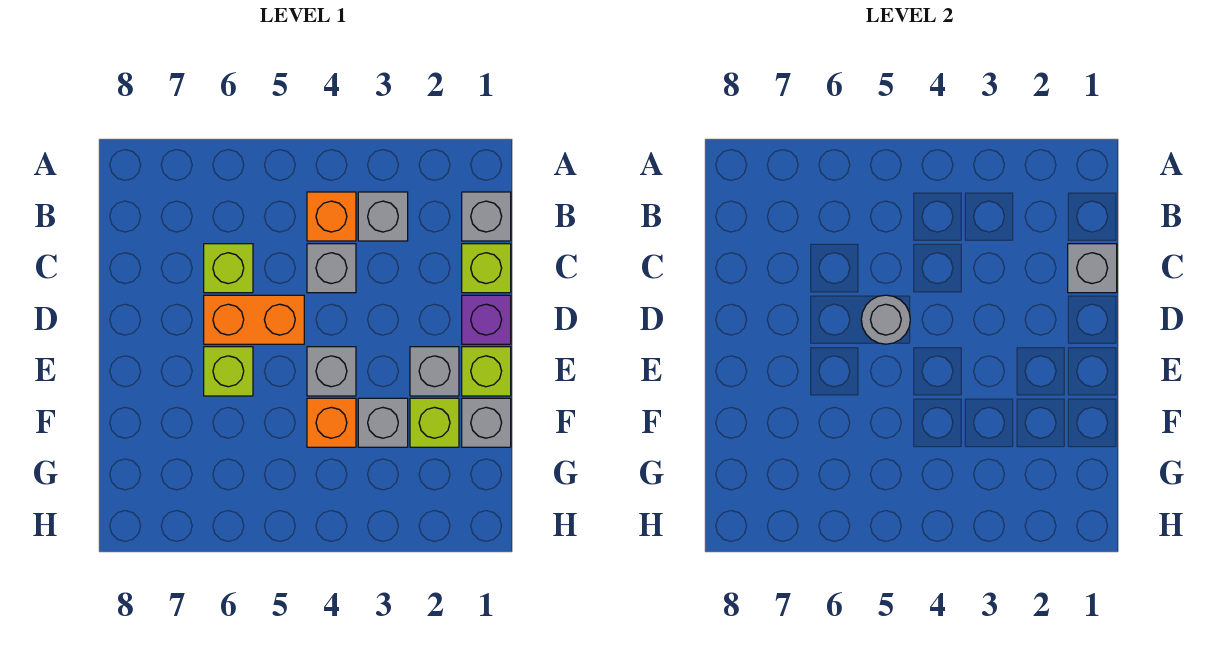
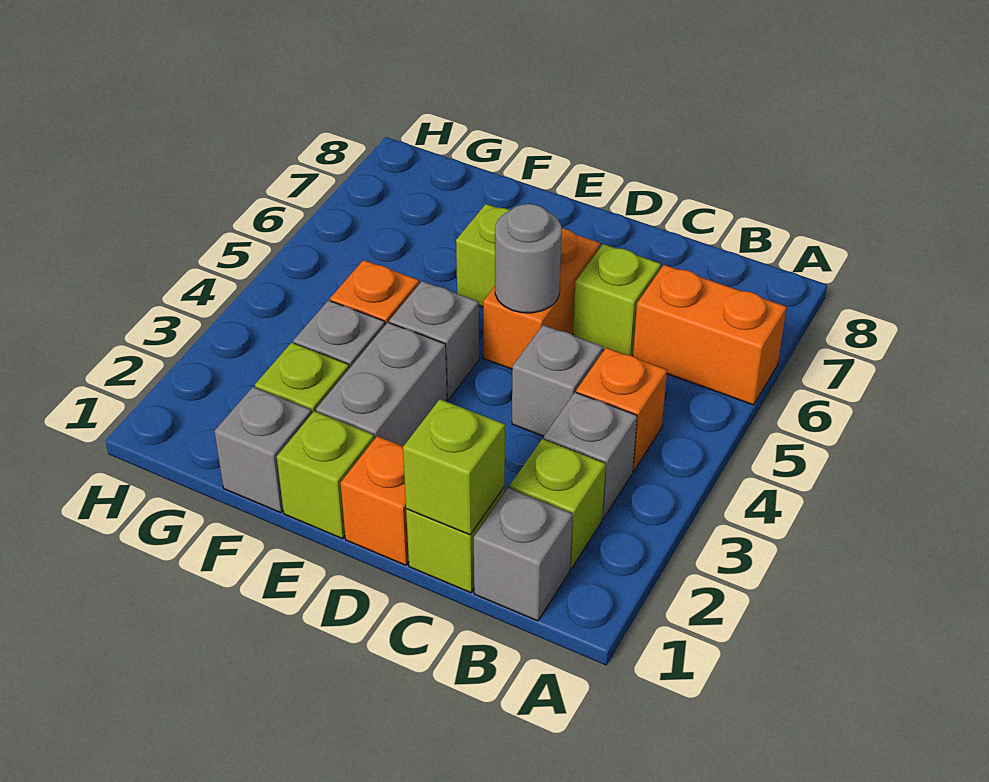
none -> orange brick A6:B6 level 1
none -> lime brick B2 level 1
grey brick C1 level 2 -> lime brick C1 level 2
purple brick D1 level 1 -> orange brick D1 level 1
grey brick E2 level 1 -> grey brick E2:E3 level 1

